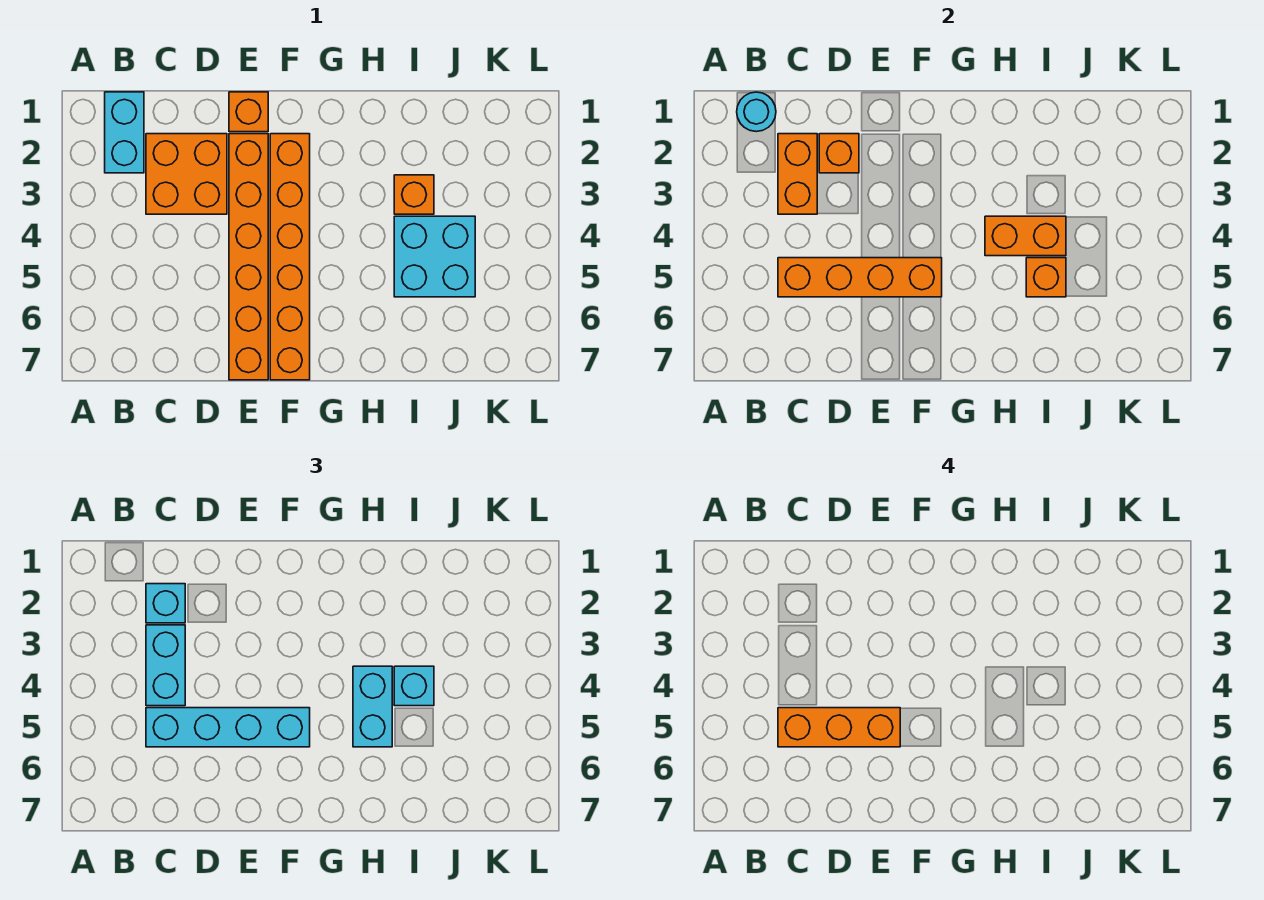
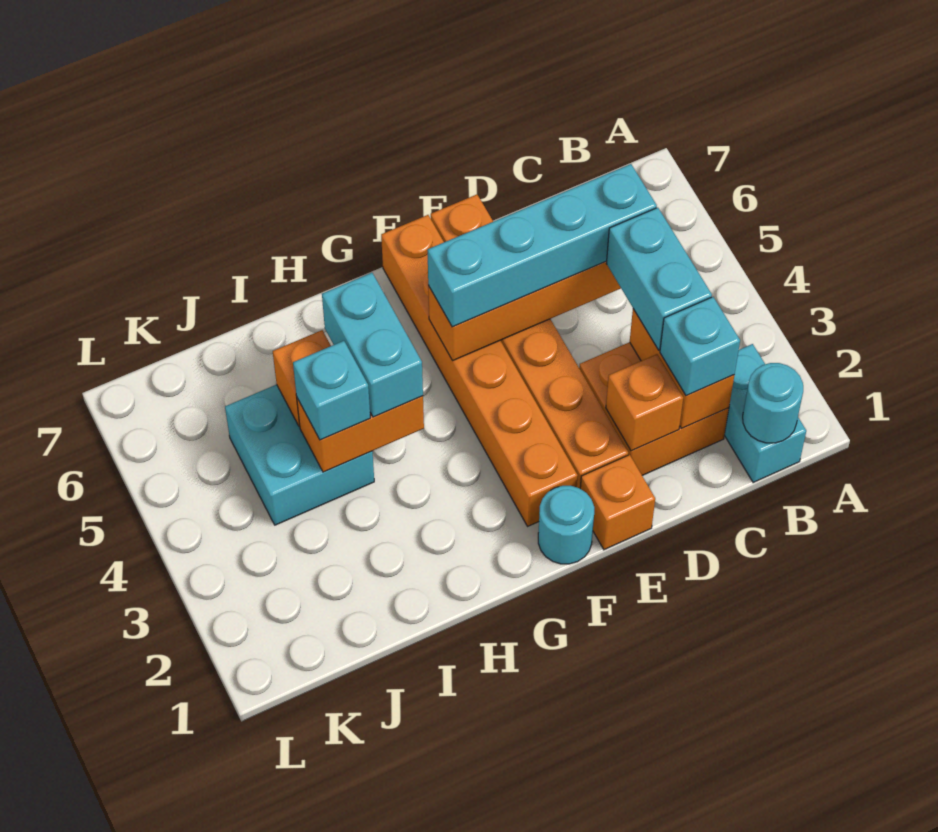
orange brick C5:E5 level 4 -> none
none -> cyan round brick F1 level 1
orange brick I3 level 1 -> none

